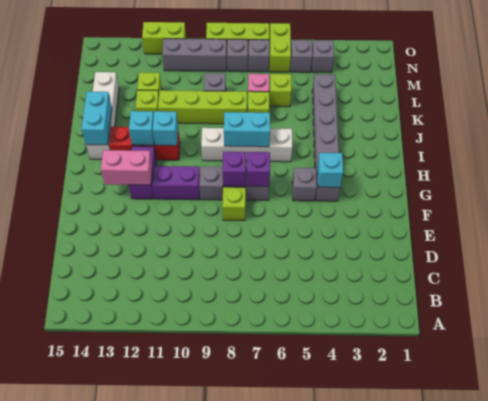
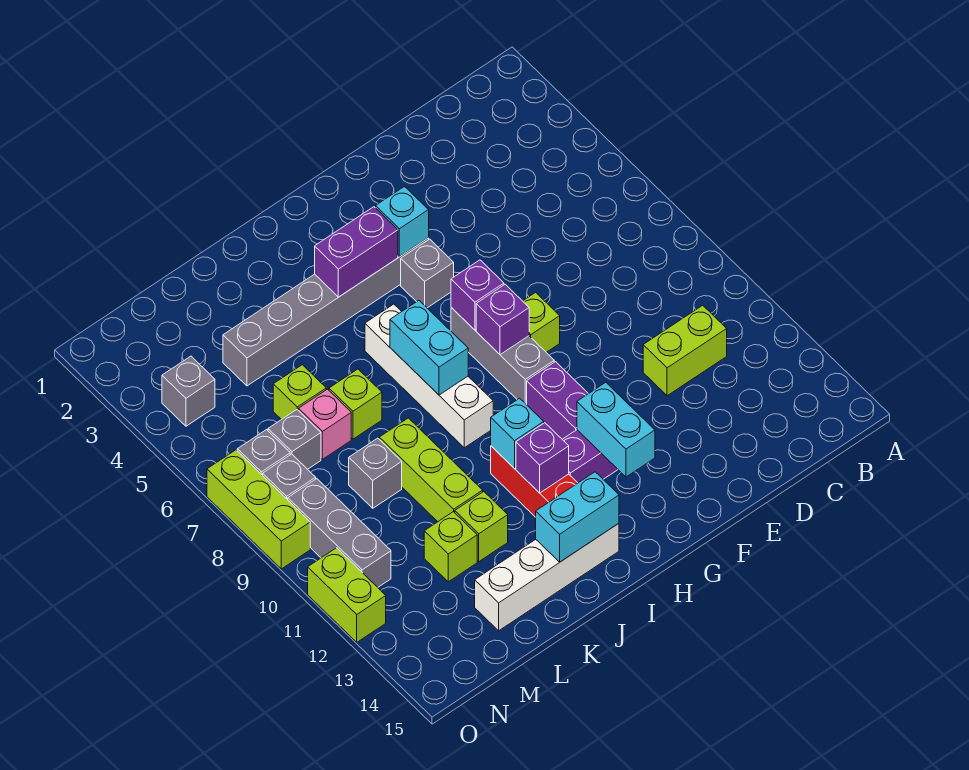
pink brick G12:G13 level 2 -> cyan brick G12:G13 level 2
none -> purple brick H4:I4 level 2
cyan brick I12 level 2 -> purple brick I12 level 2
lime brick K8:K11 level 1 -> lime brick K9:K11 level 1
grey brick N5 level 1 -> grey brick M7 level 1
lime brick N6:O6 level 1 -> lime brick C11:D11 level 1

